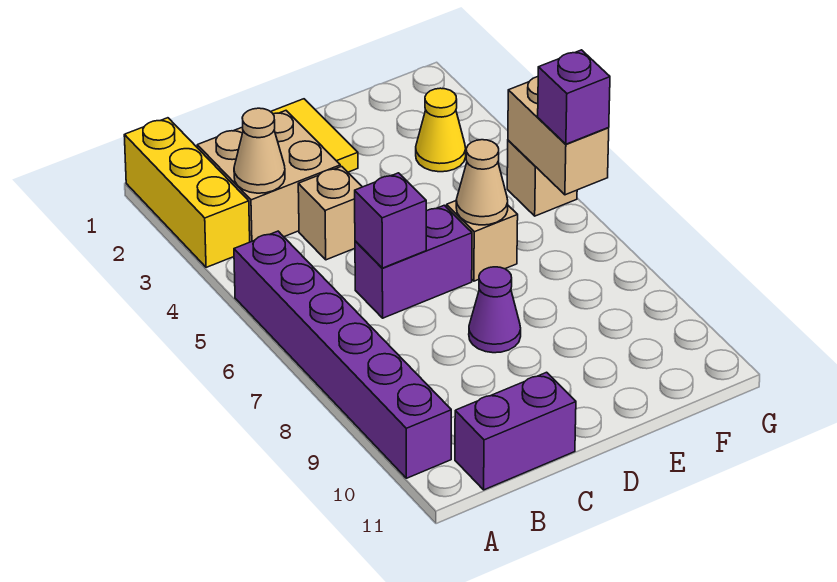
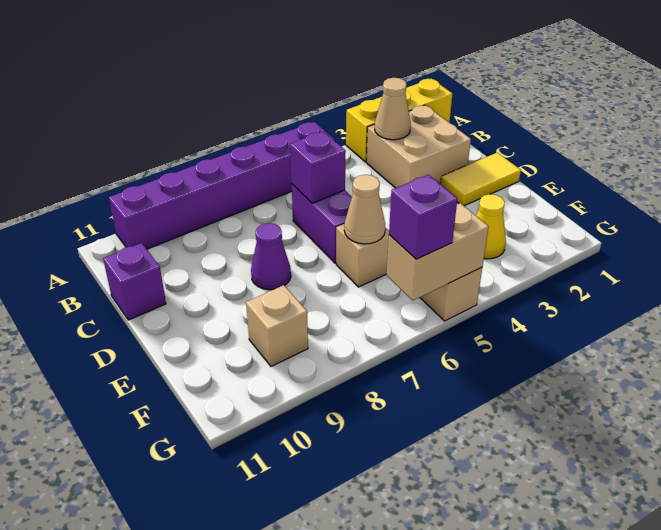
purple brick B11:C11 level 1 -> purple brick C11 level 1
tan brick C4 level 1 -> tan brick F9 level 1

